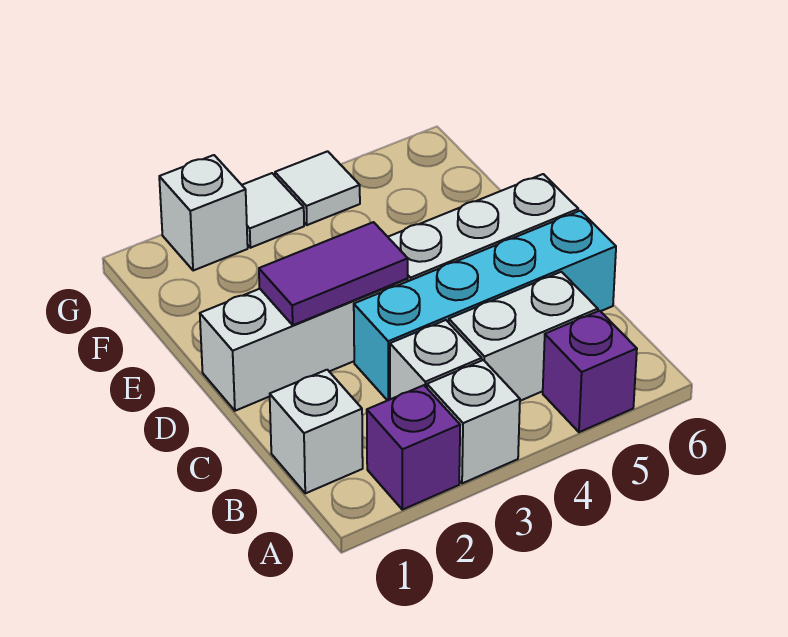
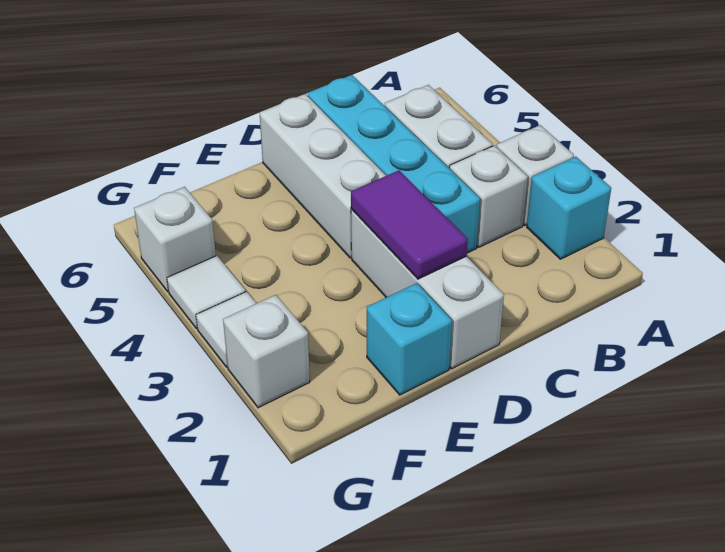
purple brick A2 level 1 -> cyan brick A2 level 1
purple brick A5 level 1 -> none
white brick B1 level 1 -> white brick G5 level 1
none -> cyan brick E1 level 1

